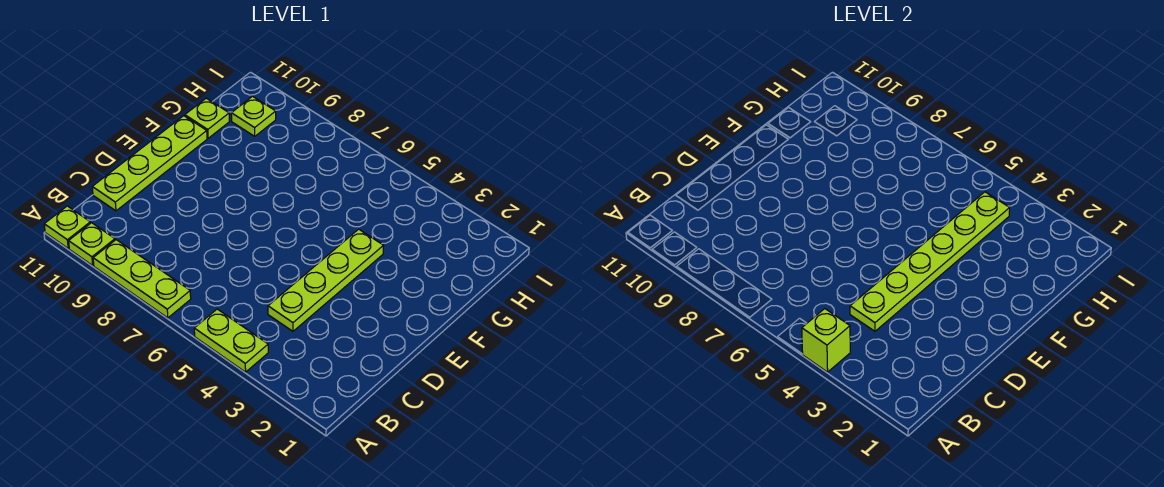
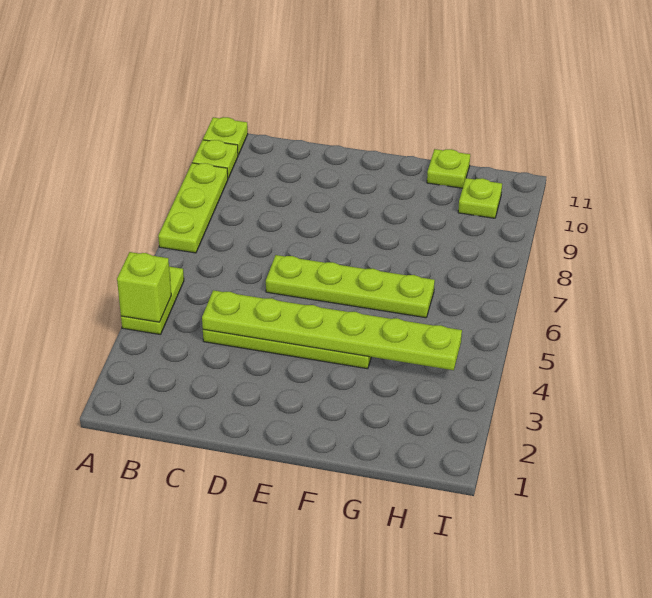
lime plate C11:F11 level 1 -> lime plate D6:G6 level 1

